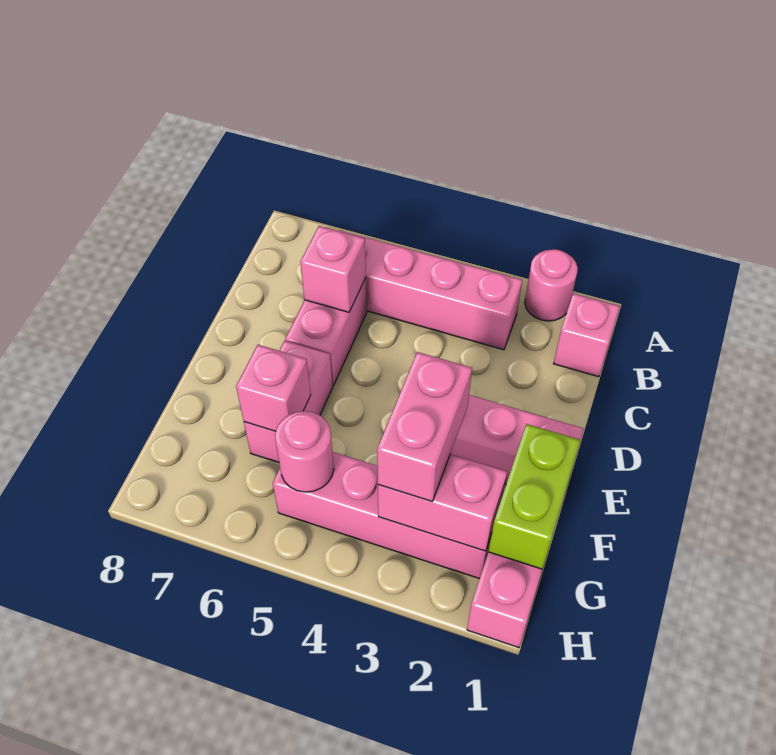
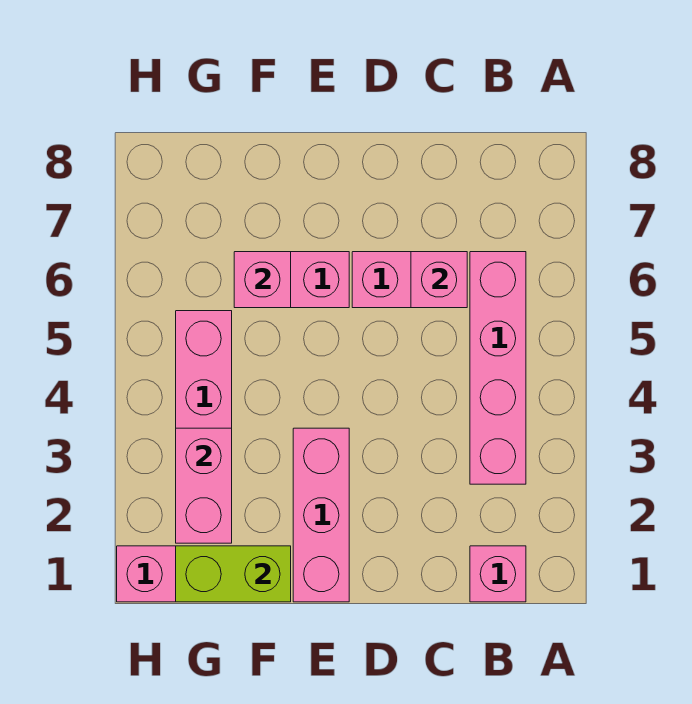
pink round brick A2 level 1 -> none
pink brick F3:G3 level 3 -> none
pink round brick G5 level 2 -> none

